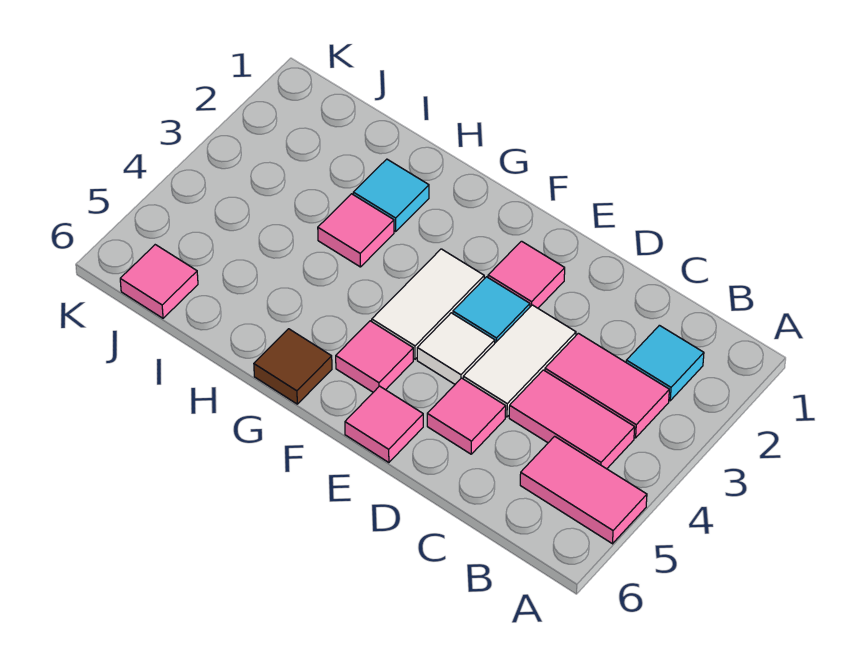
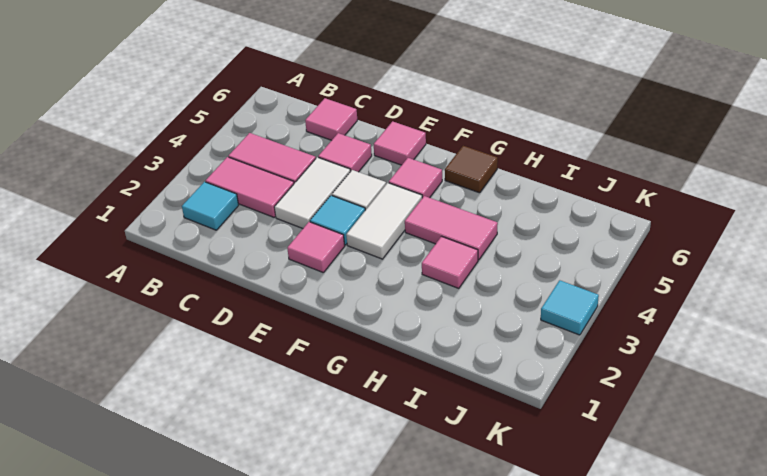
pink tile A5:B5 level 1 -> pink tile G4:H4 level 1
cyan tile H2 level 1 -> cyan tile K3 level 1
pink tile J6 level 1 -> pink tile C6 level 1

